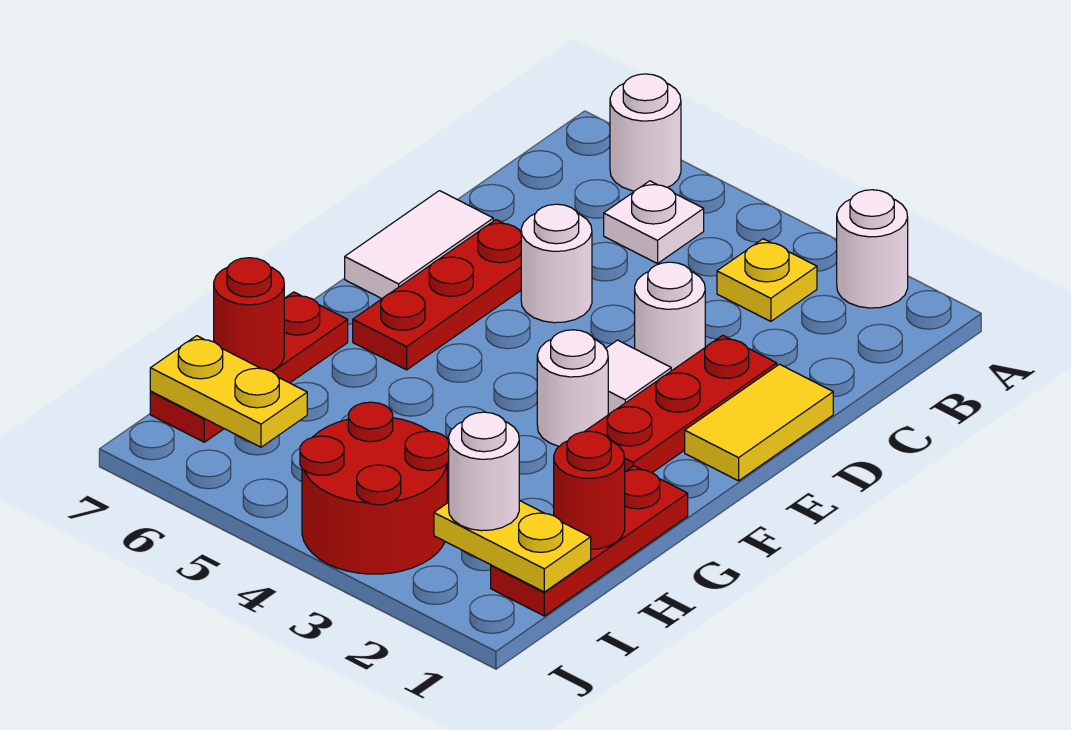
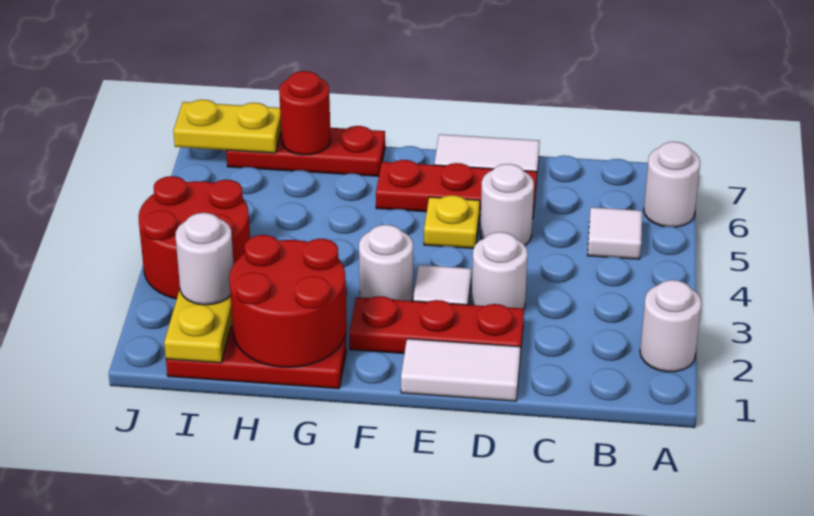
yellow plate B3 level 1 -> yellow plate E5 level 1
white plate B5 level 1 -> white tile B5 level 1
yellow tile D1:E1 level 1 -> white tile D1:E1 level 1
red round brick H1 level 2 -> red round brick G1:H2 level 2
yellow plate I6:I7 level 2 -> yellow plate I7:J7 level 2

